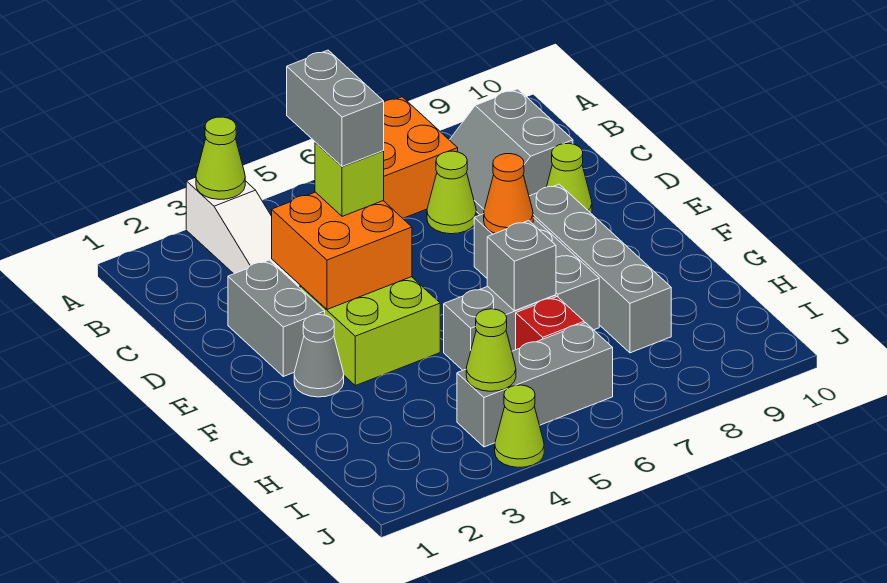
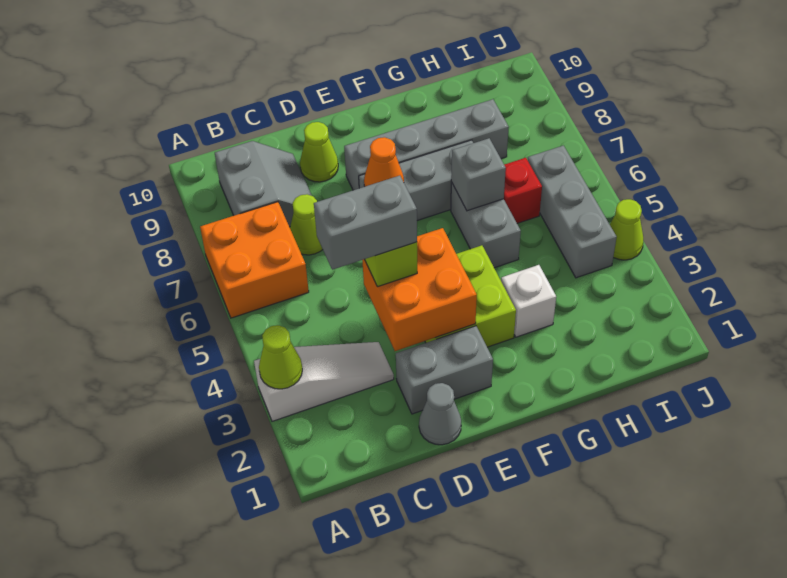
grey slope B8:C9 level 1 top 9 -> grey slope B8:C9 level 1 top B
grey cone F2 level 1 -> grey cone D1 level 1
none -> white brick G3 level 1
lime cone I4 level 2 -> none

